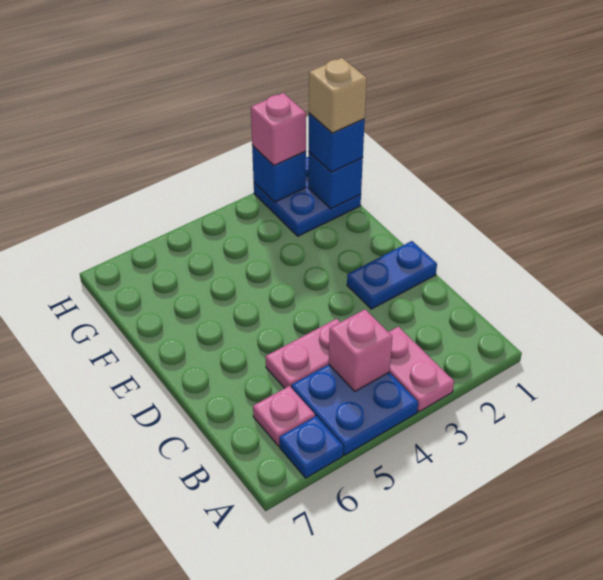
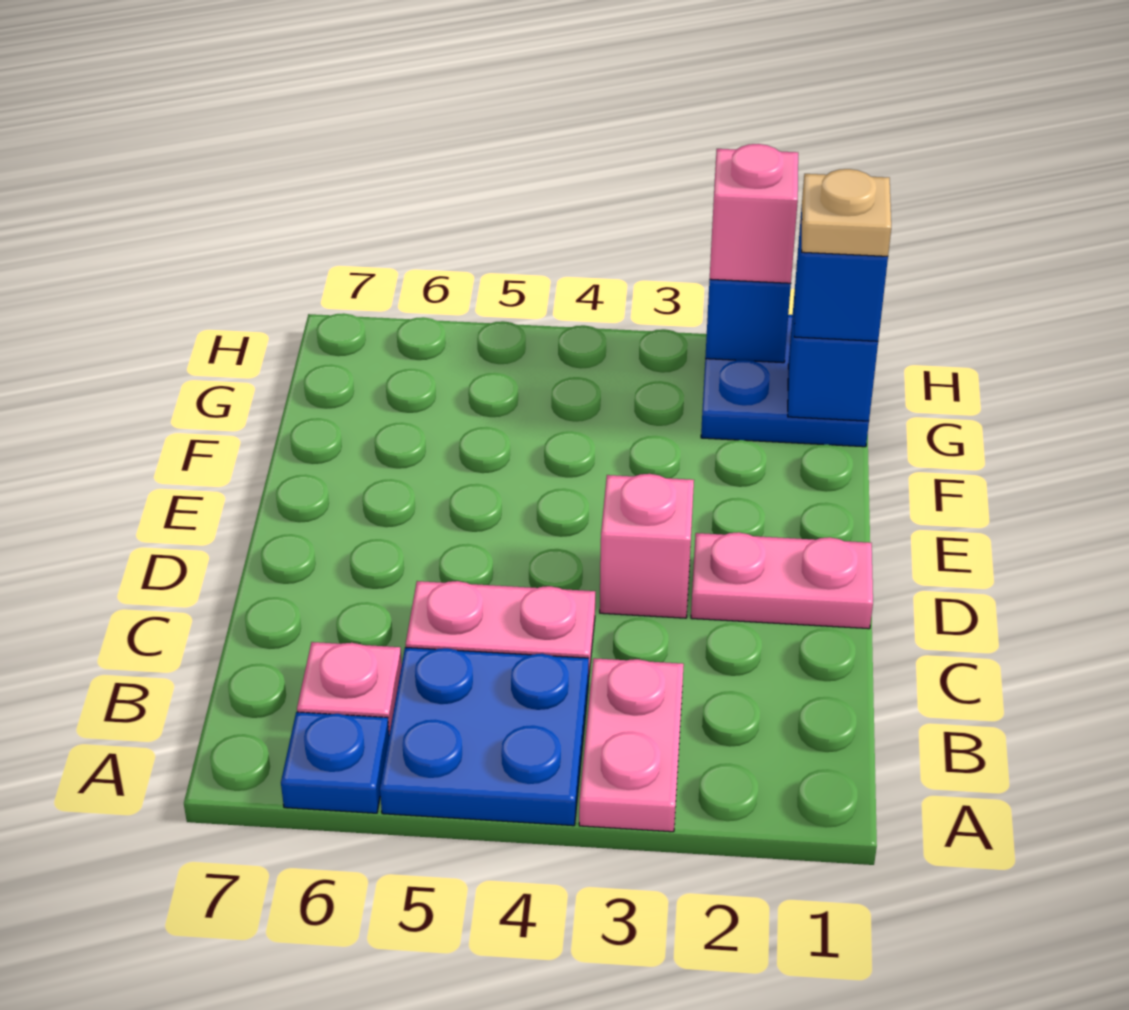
pink brick B4 level 2 -> pink brick D3 level 1
blue plate D1:D2 level 1 -> pink plate D1:D2 level 1
tan brick G1 level 4 -> tan plate G1 level 4

